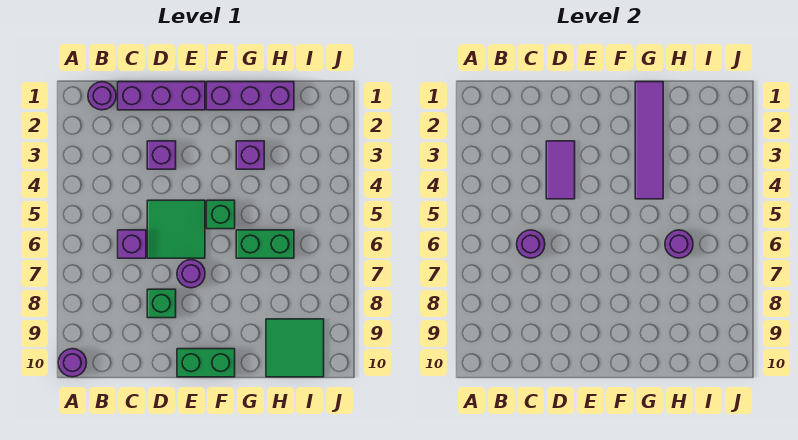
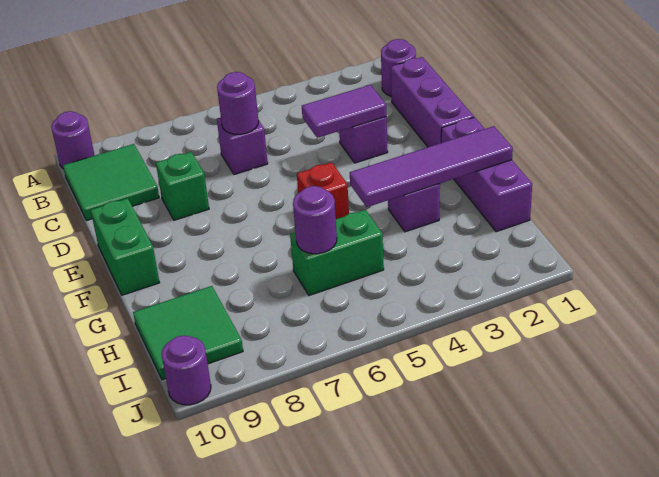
green tile D5:E6 level 1 -> green tile B9:C10 level 1
purple round brick E7 level 1 -> purple round brick J10 level 1
green brick F5 level 1 -> red brick F5 level 1
green brick G6:H6 level 1 -> green brick H5:H6 level 1

